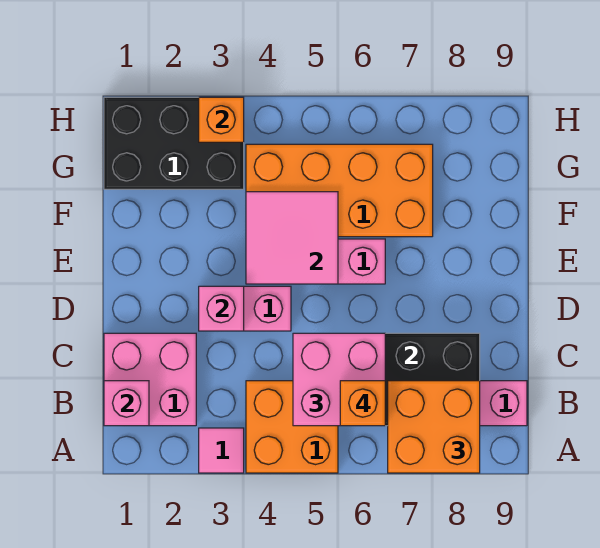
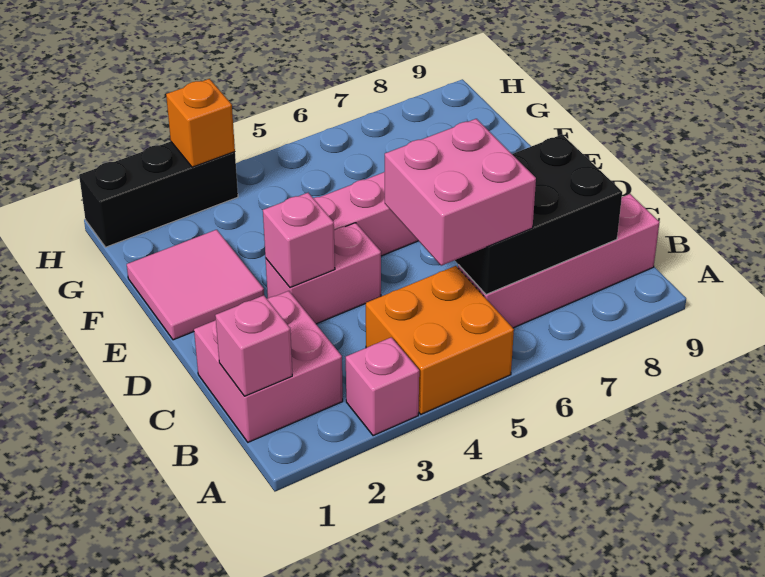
pink tile A3 level 1 -> pink brick A3 level 1
orange brick A7:B8 level 3 -> none
orange brick B6 level 4 -> none
pink tile E4:F5 level 2 -> pink tile E1:F2 level 1
orange brick F4:G7 level 1 -> none
black brick G1:H3 level 1 -> black brick H1:H3 level 1

